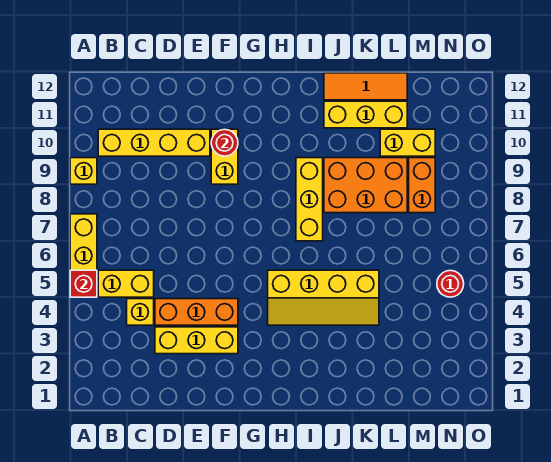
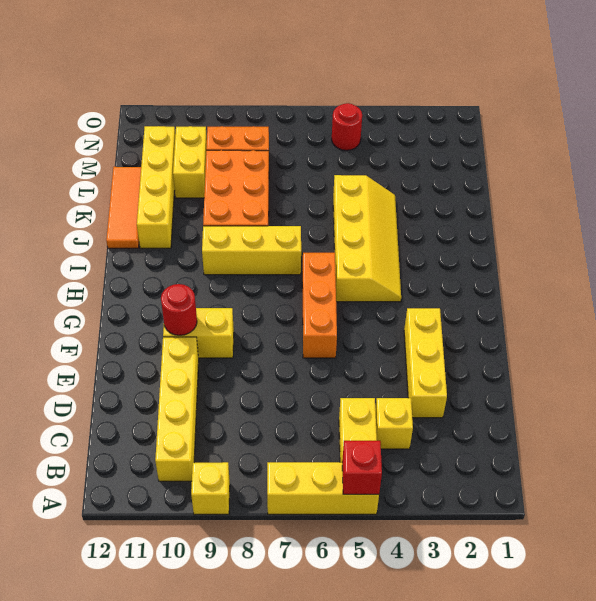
orange brick D4:F4 level 1 -> orange brick F6:H6 level 1
yellow brick J11:L11 level 1 -> yellow brick J11:M11 level 1

